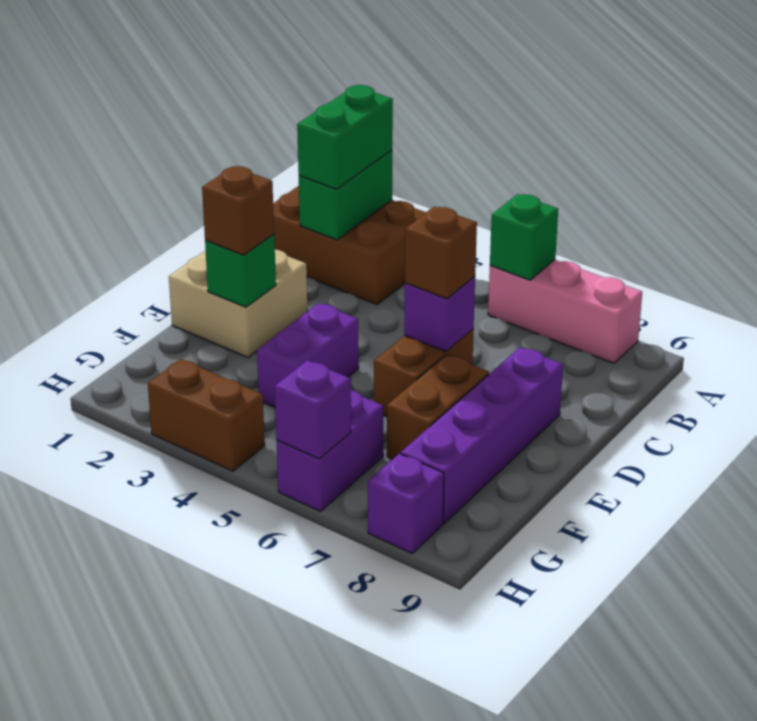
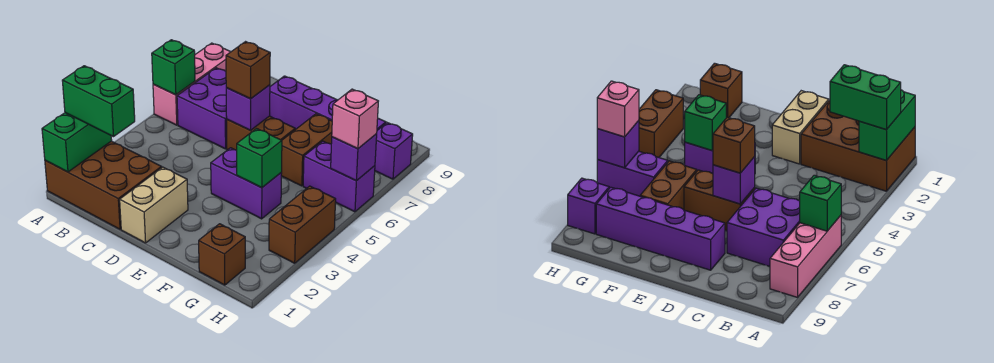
brown brick A1:B3 level 1 -> brown brick A1:C2 level 1
green brick A2:B2 level 2 -> green brick A1:A2 level 2
none -> purple brick B6:C7 level 1
tan brick D1:E2 level 1 -> tan brick D1:D2 level 1
green brick E2 level 2 -> green brick F4 level 2
brown brick E2 level 3 -> brown brick G1 level 1
brown brick E7:F7 level 1 -> brown brick F6:F7 level 1
none -> pink brick H6 level 3

